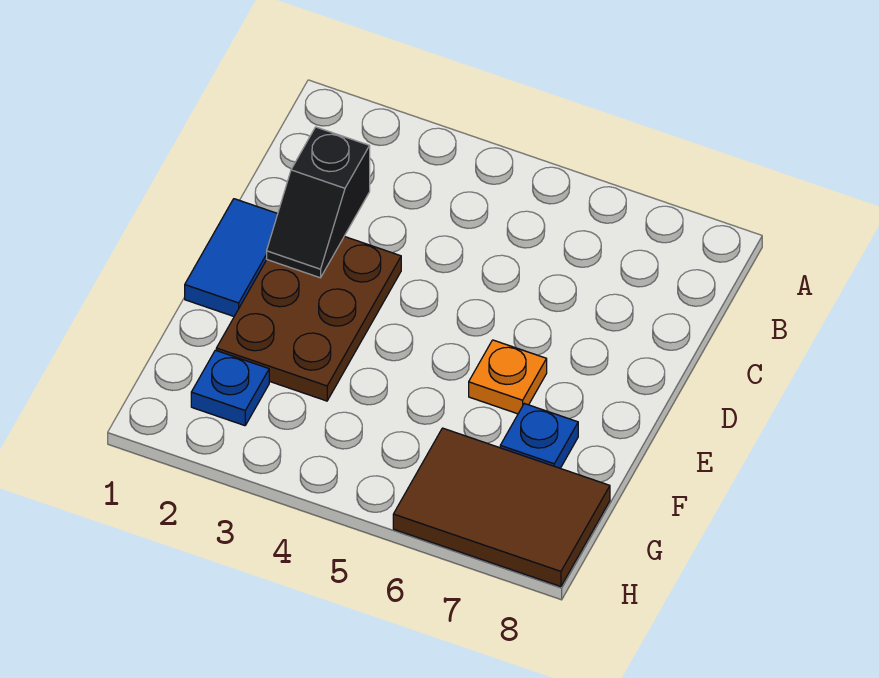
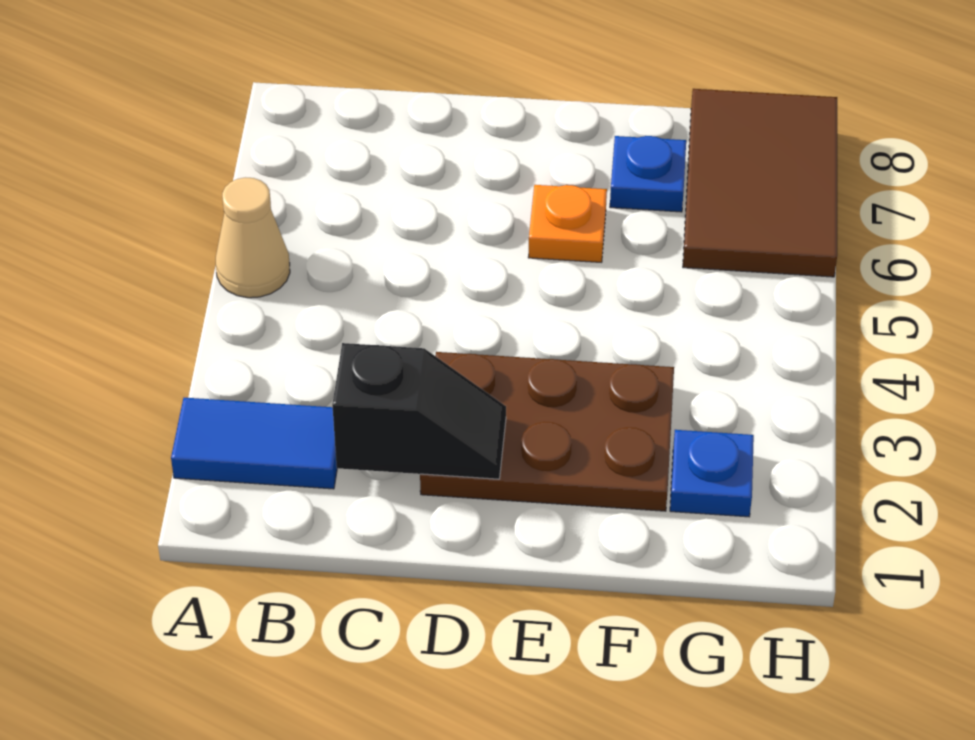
none -> tan cone A5 level 1
blue tile D1:E1 level 1 -> blue tile A2:B2 level 1

